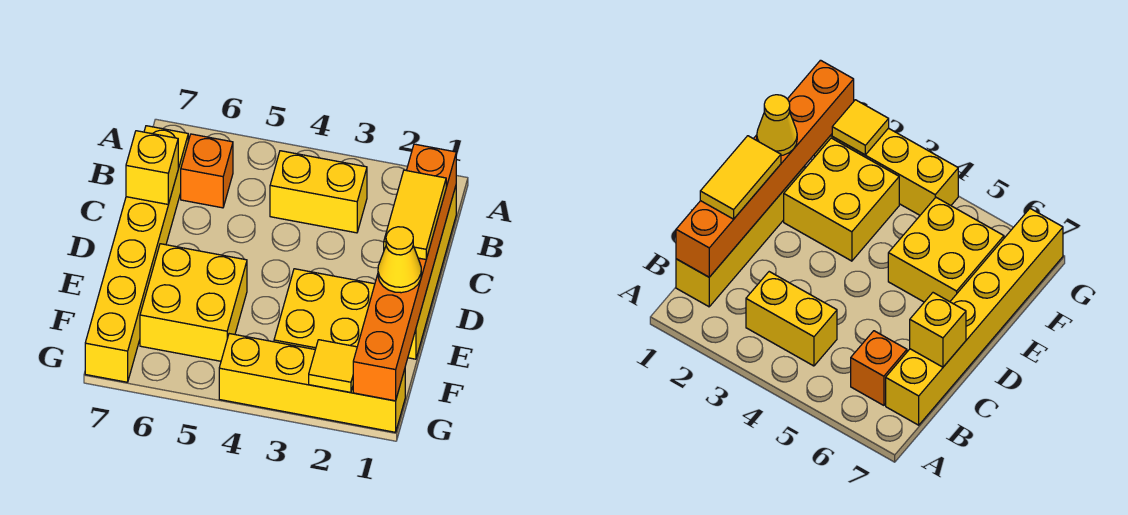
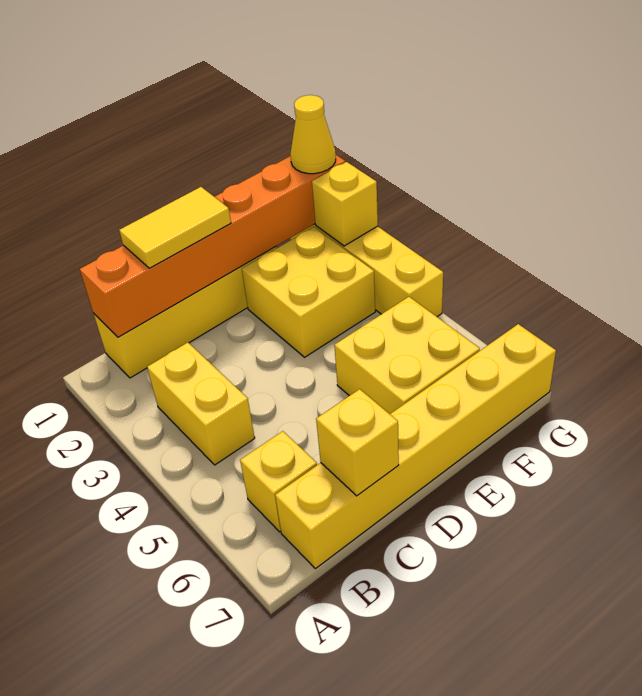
orange brick B6 level 1 -> yellow brick B6 level 1
yellow cone E1 level 3 -> yellow cone G1 level 3
yellow tile G2 level 2 -> yellow brick G2 level 2

